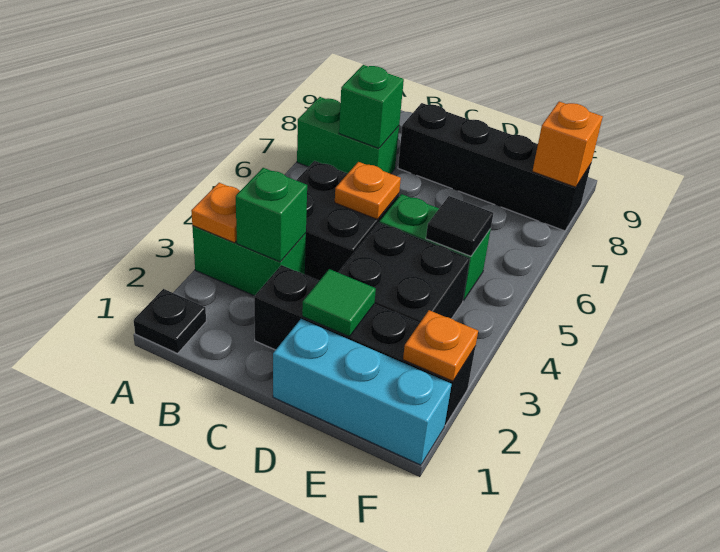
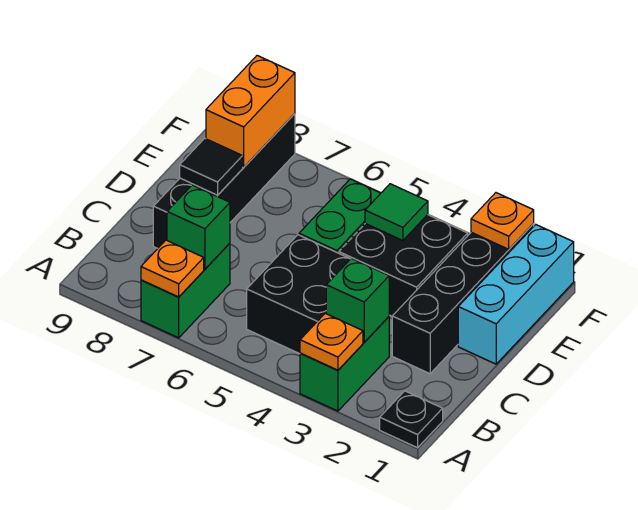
orange plate C5 level 2 -> orange plate A7 level 2
green tile D2 level 2 -> green tile E4 level 2
black tile E5 level 2 -> black tile D8 level 2
orange brick F8 level 2 -> orange brick E8:F8 level 2

